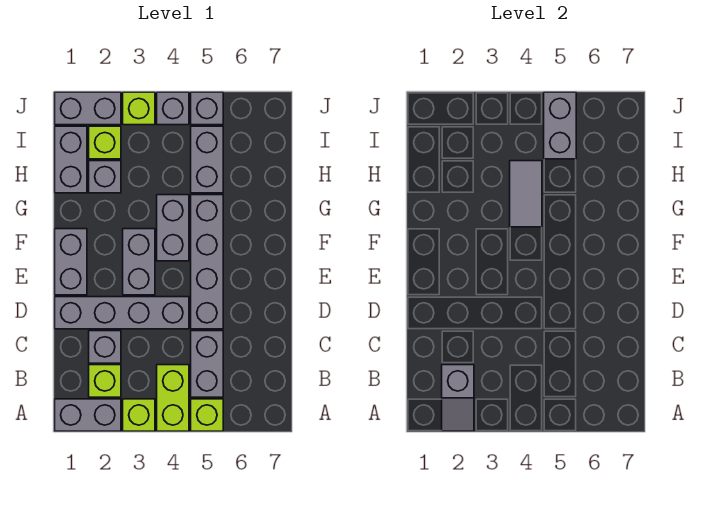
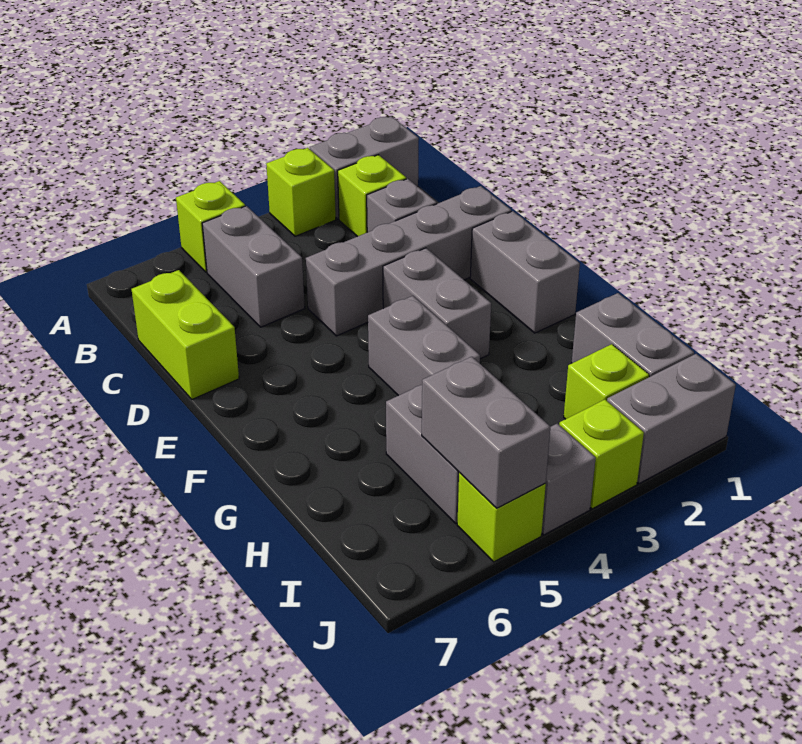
grey slope A2:B2 level 2 top B -> none
lime brick A4:B4 level 1 -> lime brick C7:D7 level 1
grey brick D5:G5 level 1 -> none
grey tile G4:H4 level 2 -> none
grey brick H2 level 1 -> none
grey brick J5 level 1 -> lime brick J5 level 1

